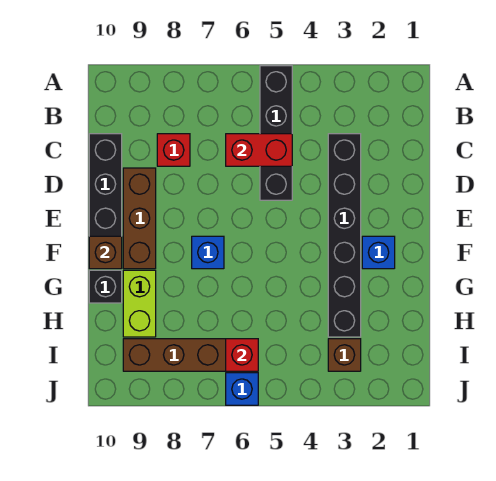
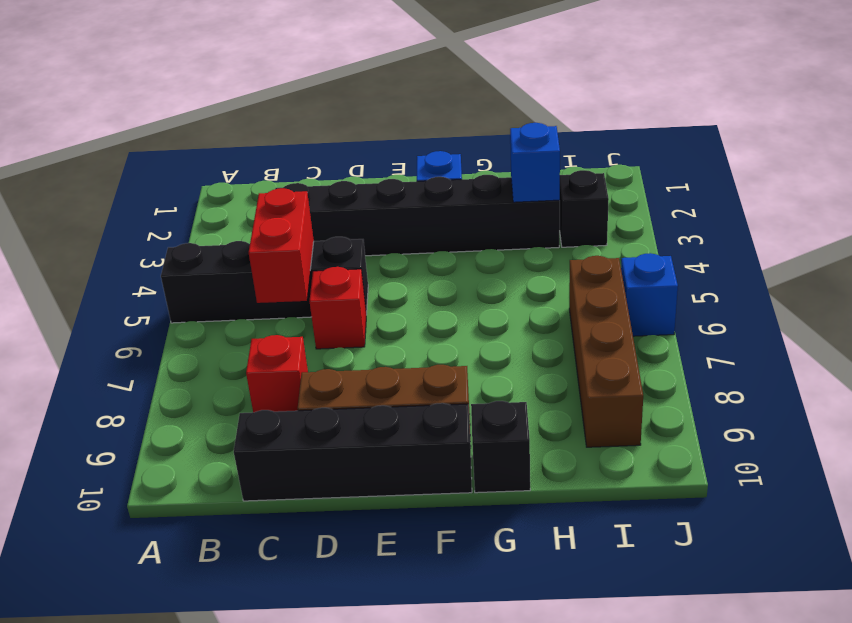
blue brick F7 level 1 -> blue brick H3 level 2
brown brick F10 level 2 -> none
lime brick G9:H9 level 1 -> none
brown brick I3 level 1 -> black brick I3 level 1
red brick I6 level 2 -> red brick D6 level 1

